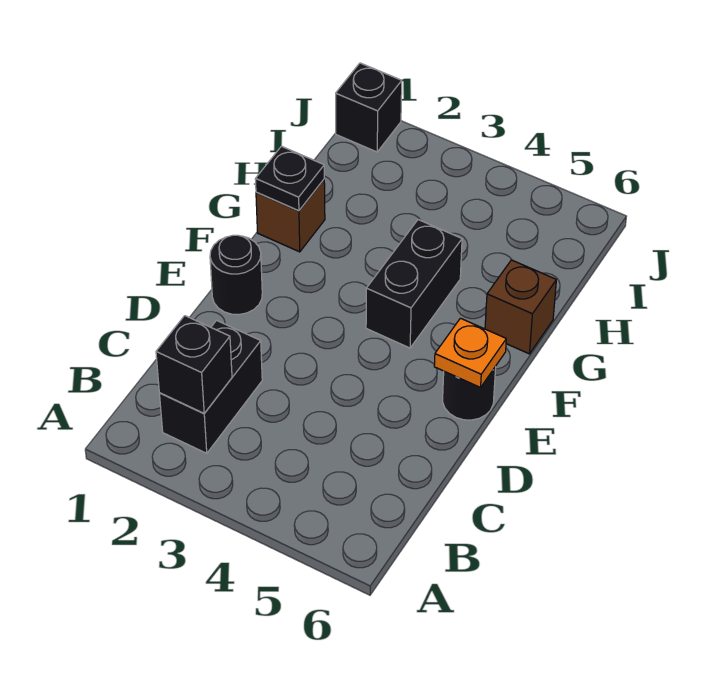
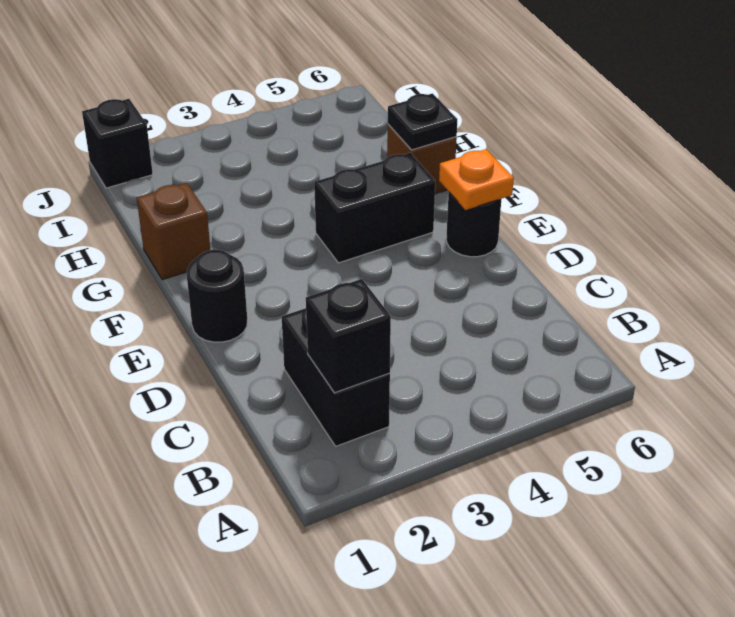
black brick F4:G4 level 1 -> black brick F4:F5 level 1
black plate G1 level 2 -> black plate G6 level 2

